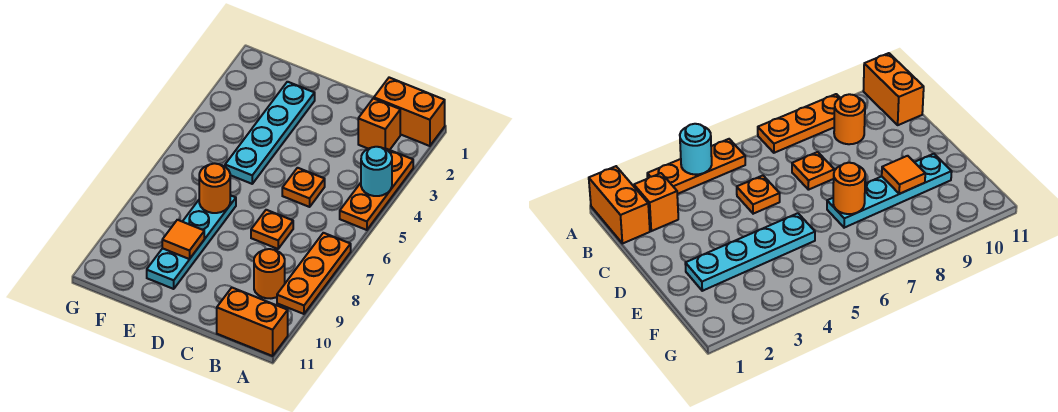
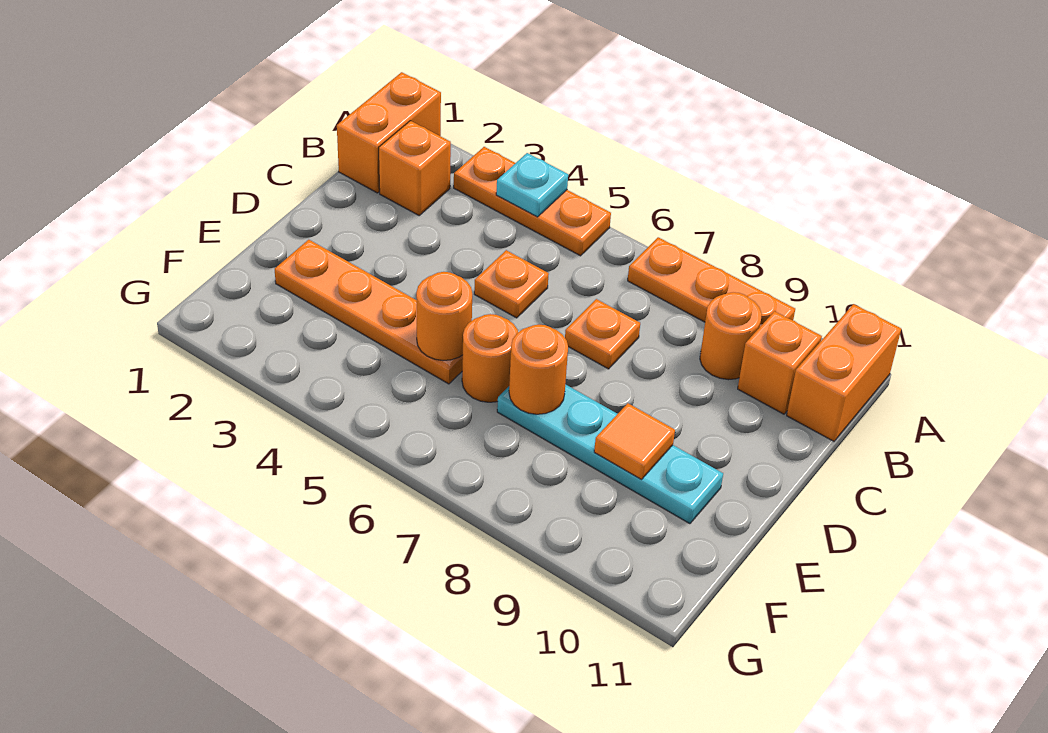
cyan round brick A4 level 2 -> cyan plate A4 level 2
none -> orange brick B10 level 1
cyan plate E2:E5 level 1 -> orange plate E2:E5 level 1
none -> orange round brick E5 level 2
none -> orange round brick E6 level 1

